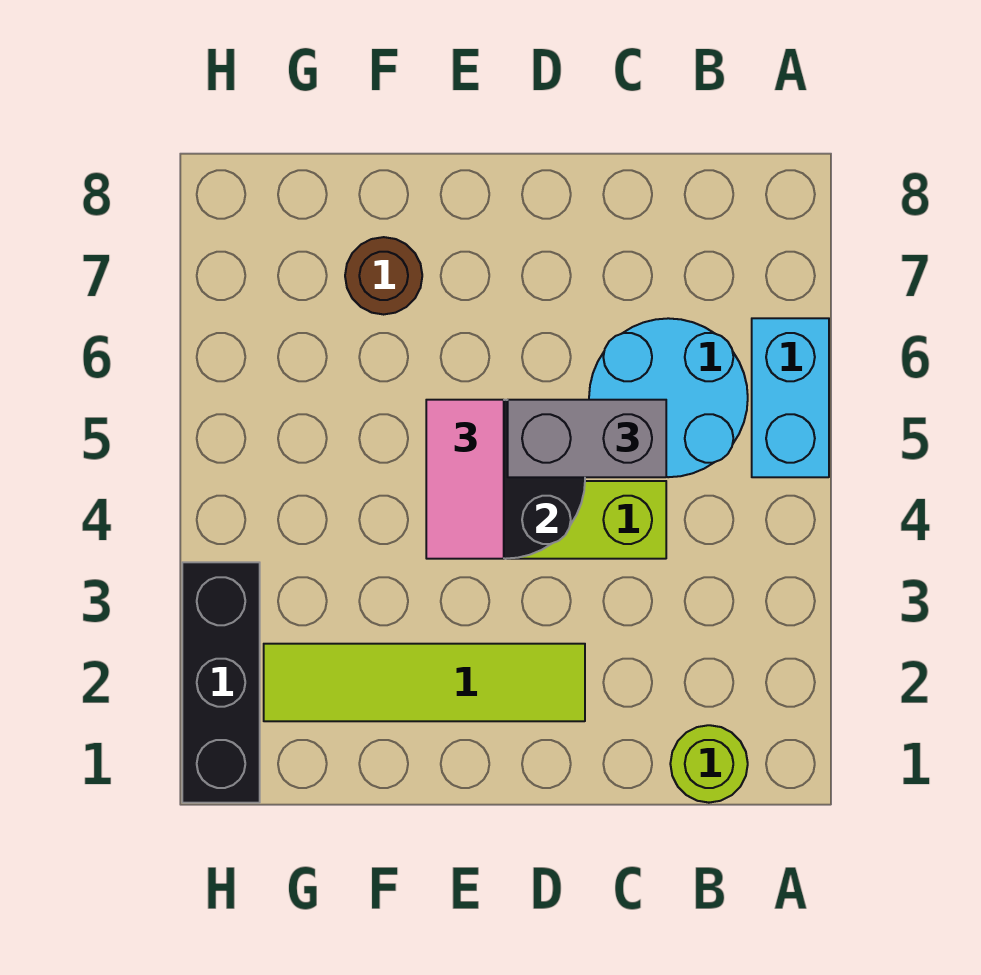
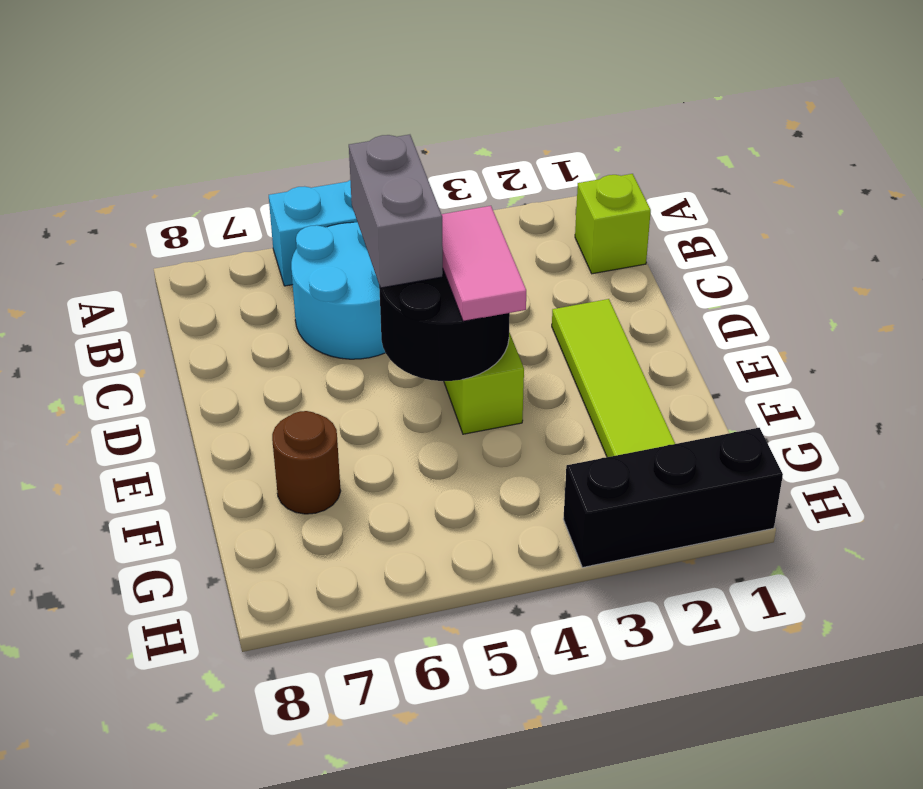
lime round brick B1 level 1 -> lime brick B1 level 1
pink tile E4:E5 level 3 -> pink tile D4:E4 level 3

